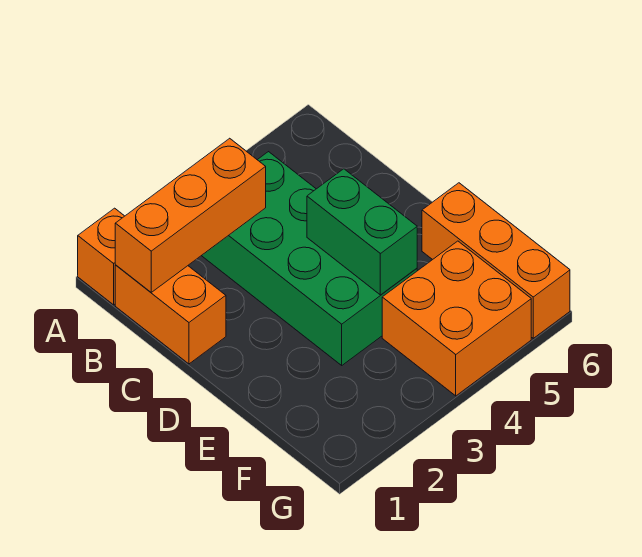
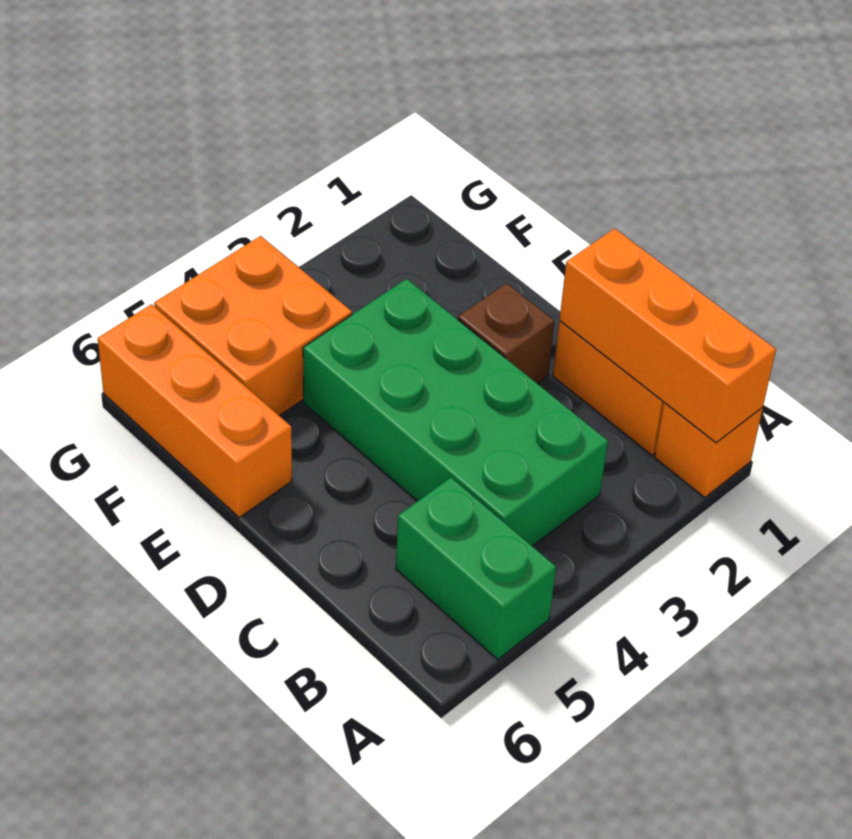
orange brick B1:B3 level 2 -> orange brick A1:C1 level 2
none -> brown brick D2 level 1
green brick D4:E4 level 2 -> green brick A5:B5 level 1

